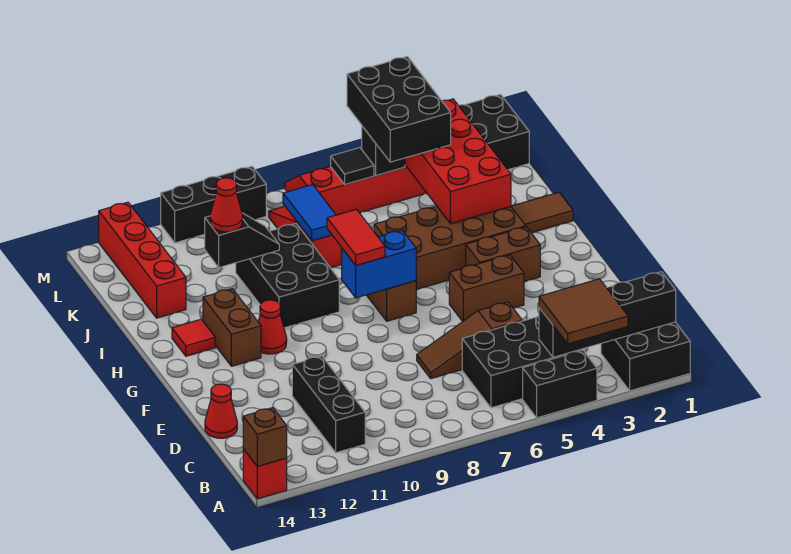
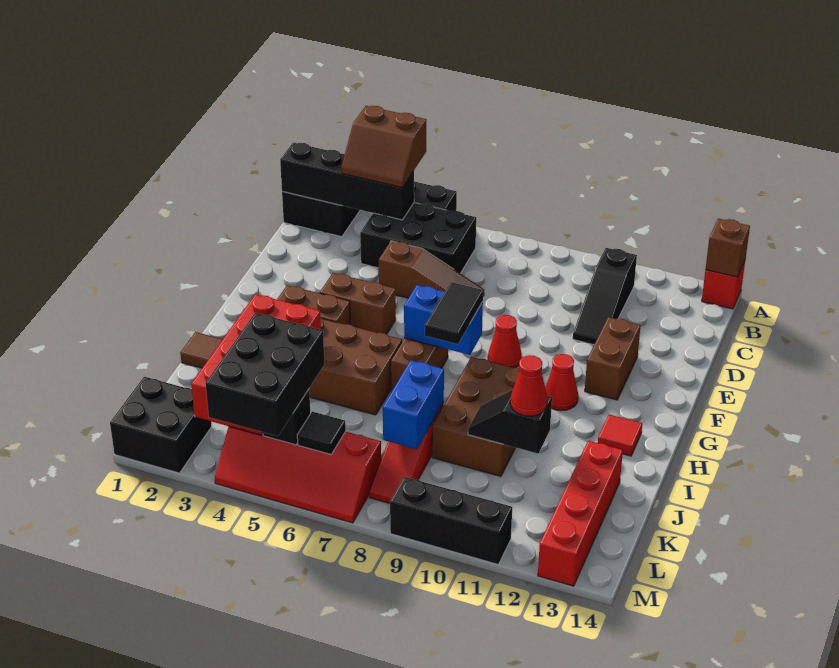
brown tile A3:B4 level 3 -> brown slope A3:B4 level 3 top A
black brick B11:D11 level 1 -> black slope B11:D11 level 1 top B
red cone D14 level 1 -> red cone F9 level 1
red tile G8:H8 level 3 -> black tile G8:H8 level 3
brown brick G12:H12 level 1 -> brown brick E12:F12 level 1
black brick H9:J10 level 1 -> brown brick H9:J10 level 1
blue tile J8:K8 level 2 -> blue brick J8:K8 level 2

